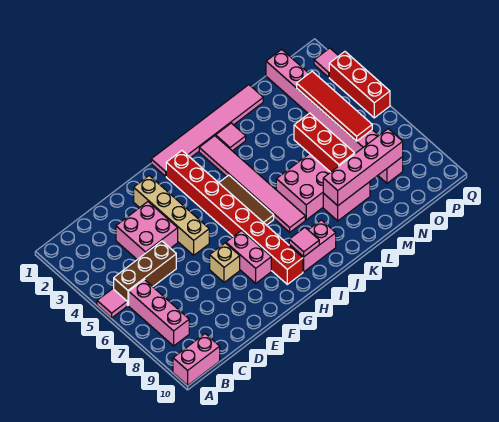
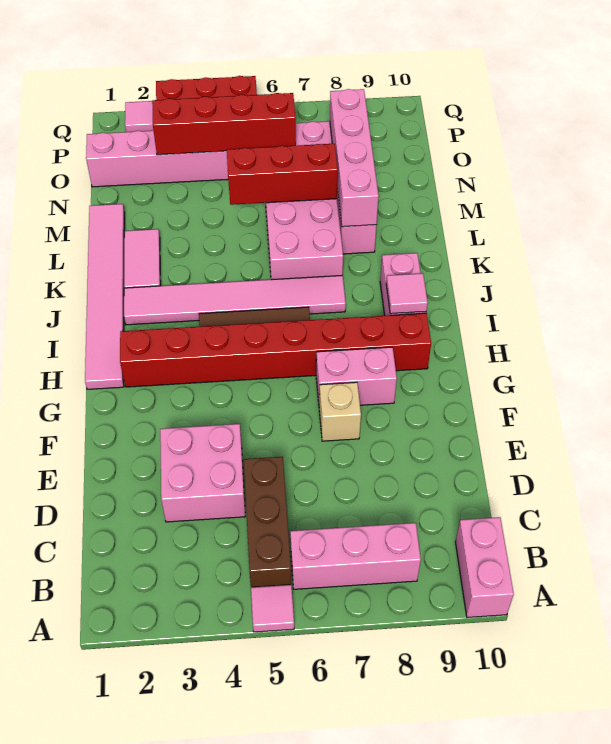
tan brick F2:F5 level 1 -> none
pink tile K2 level 1 -> pink tile K2:L2 level 1
red tile O3:O6 level 2 -> red brick O3:O6 level 2

